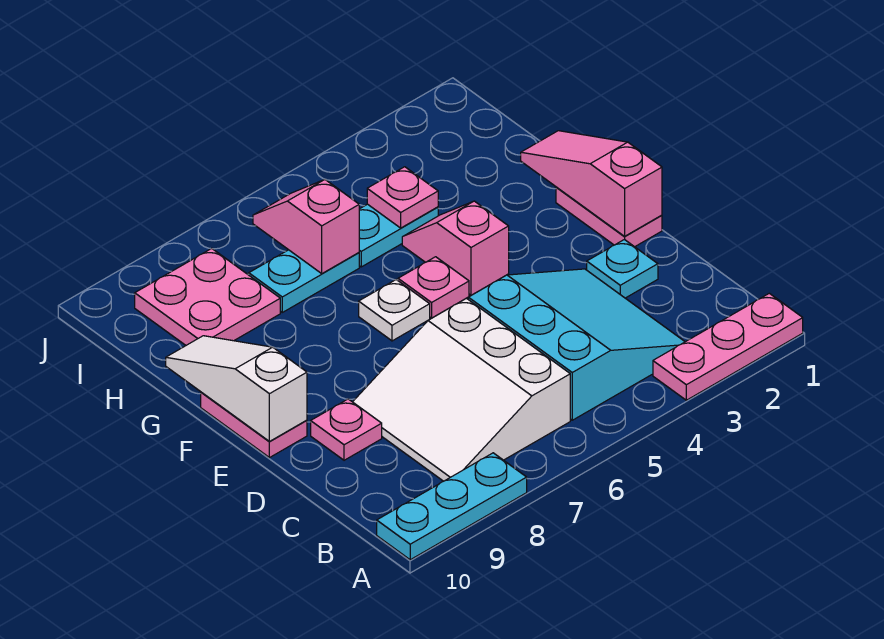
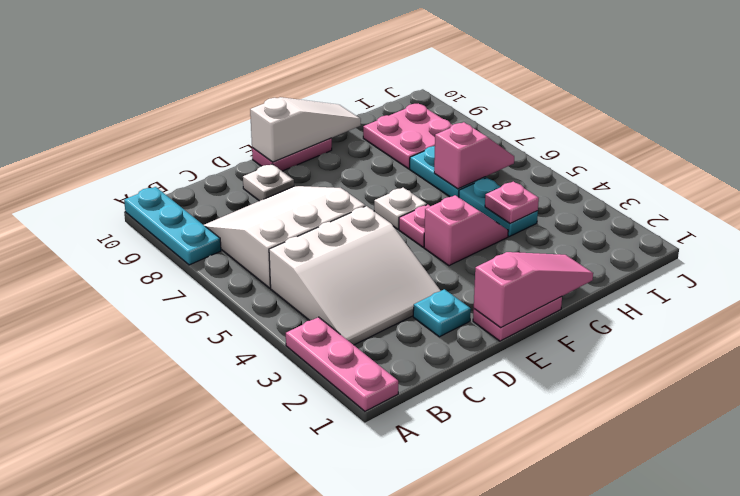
cyan slope B3:D5 level 1 top 5 -> white slope B3:D5 level 1 top 5
pink plate D9 level 1 -> white plate D9 level 1

